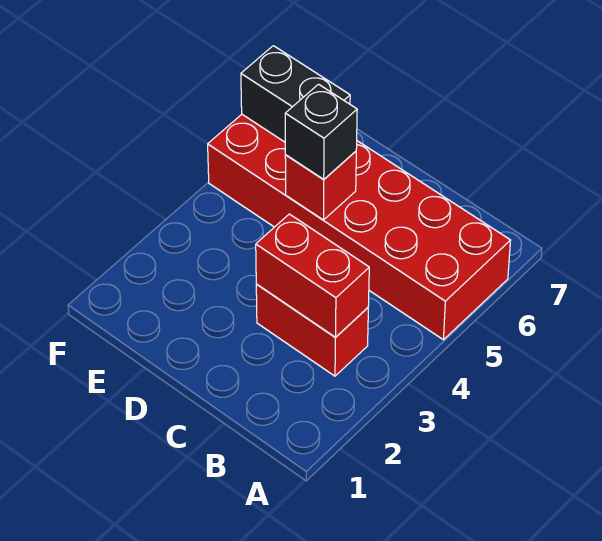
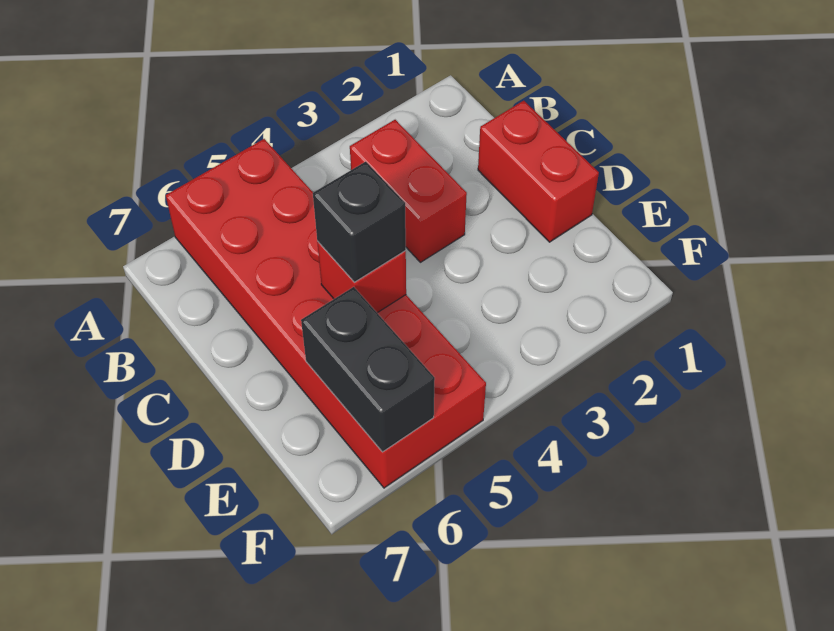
red brick B3:C3 level 2 -> red brick C1:D1 level 1

